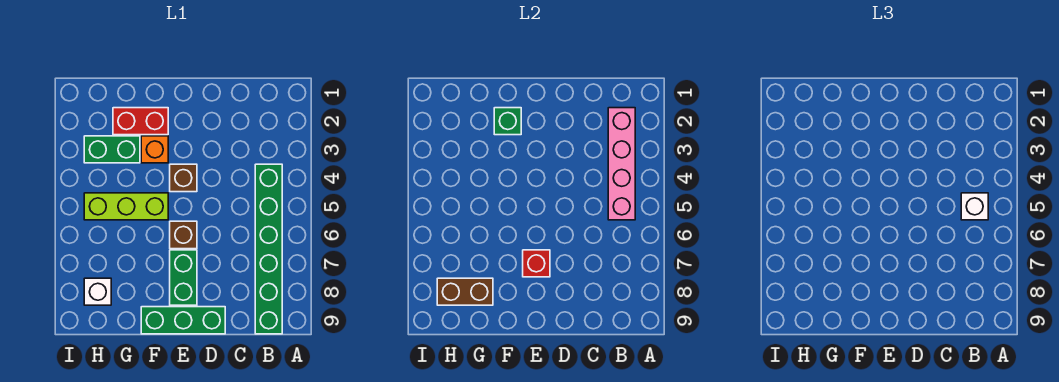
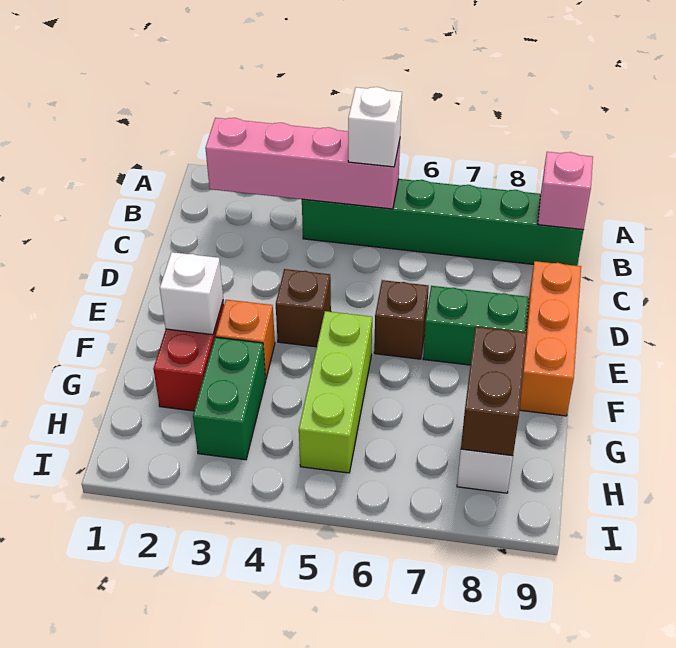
none -> pink brick B9 level 2
green brick D9:F9 level 1 -> orange brick D9:F9 level 1
red brick E7 level 2 -> none
green brick F2 level 2 -> white brick F2 level 2

